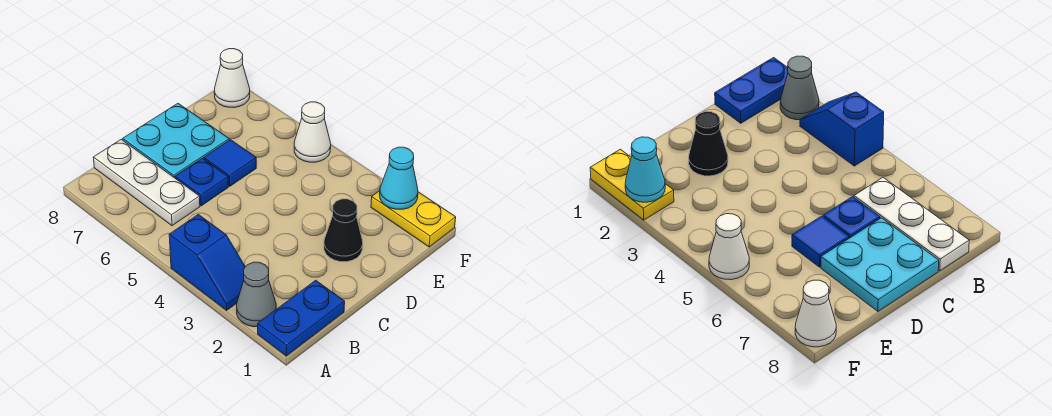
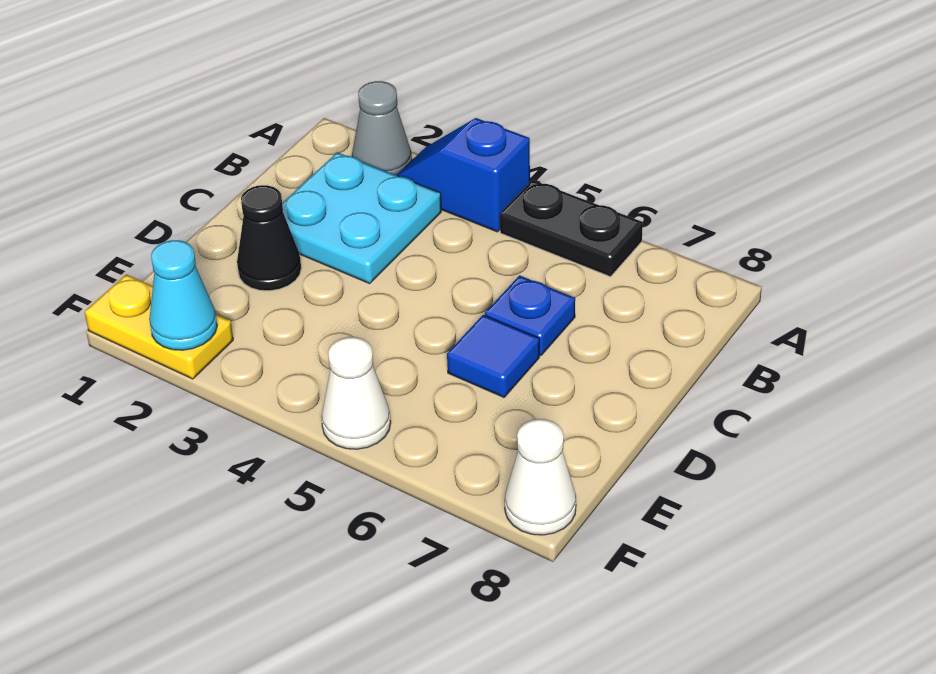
blue plate A1:B1 level 1 -> none
none -> black plate A5:A6 level 1
white plate B6:B8 level 1 -> none
cyan plate C7:D8 level 1 -> cyan plate B2:C3 level 1

